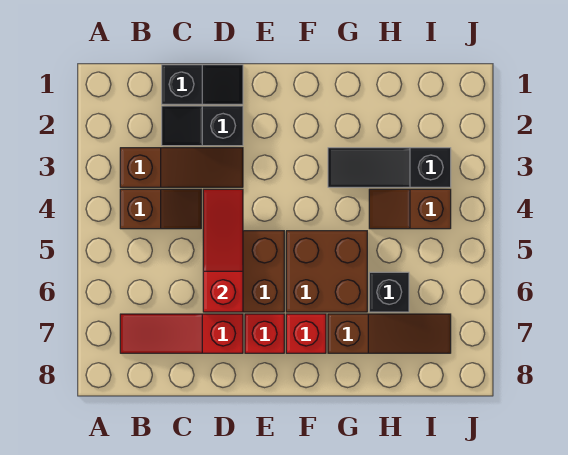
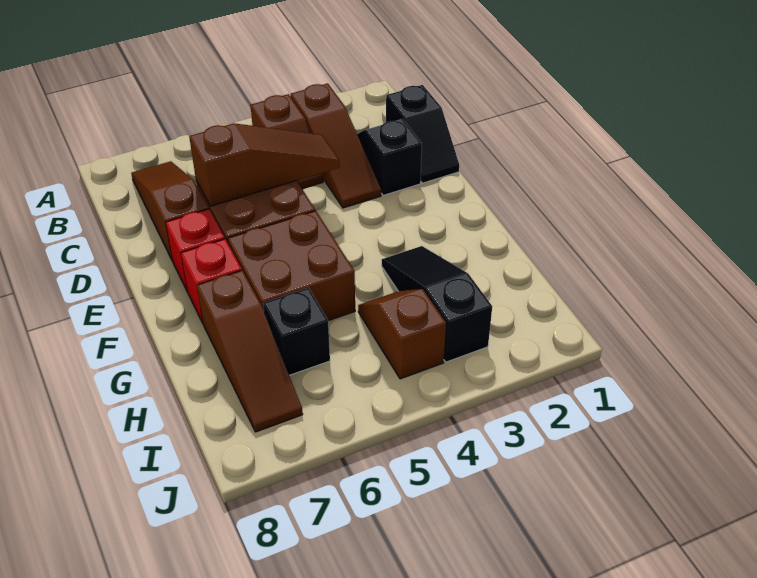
red slope B7:D7 level 1 top D -> brown slope B7:D7 level 1 top D
red slope D4:D6 level 2 top 6 -> brown slope D4:D6 level 2 top 6

